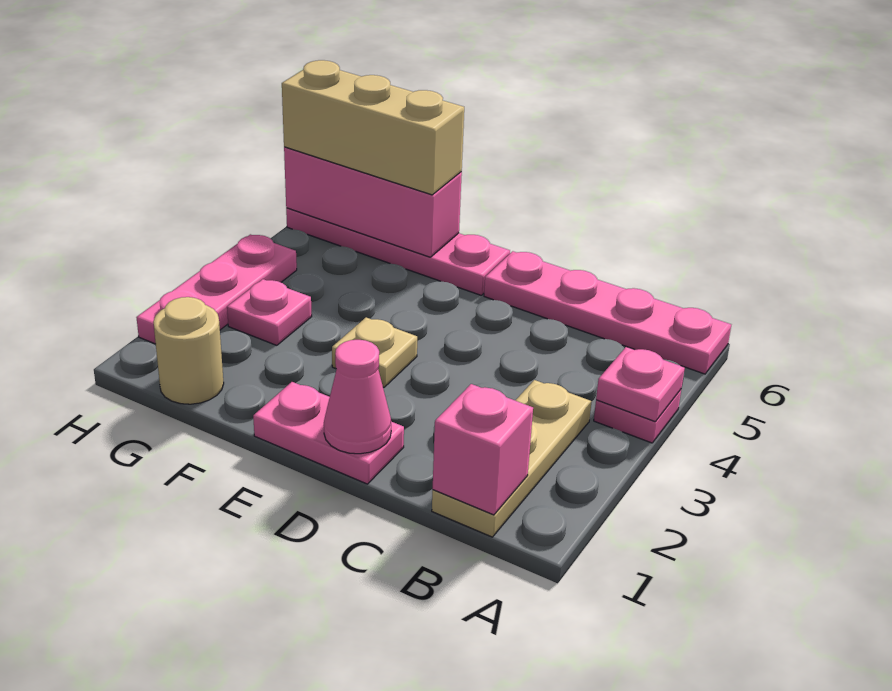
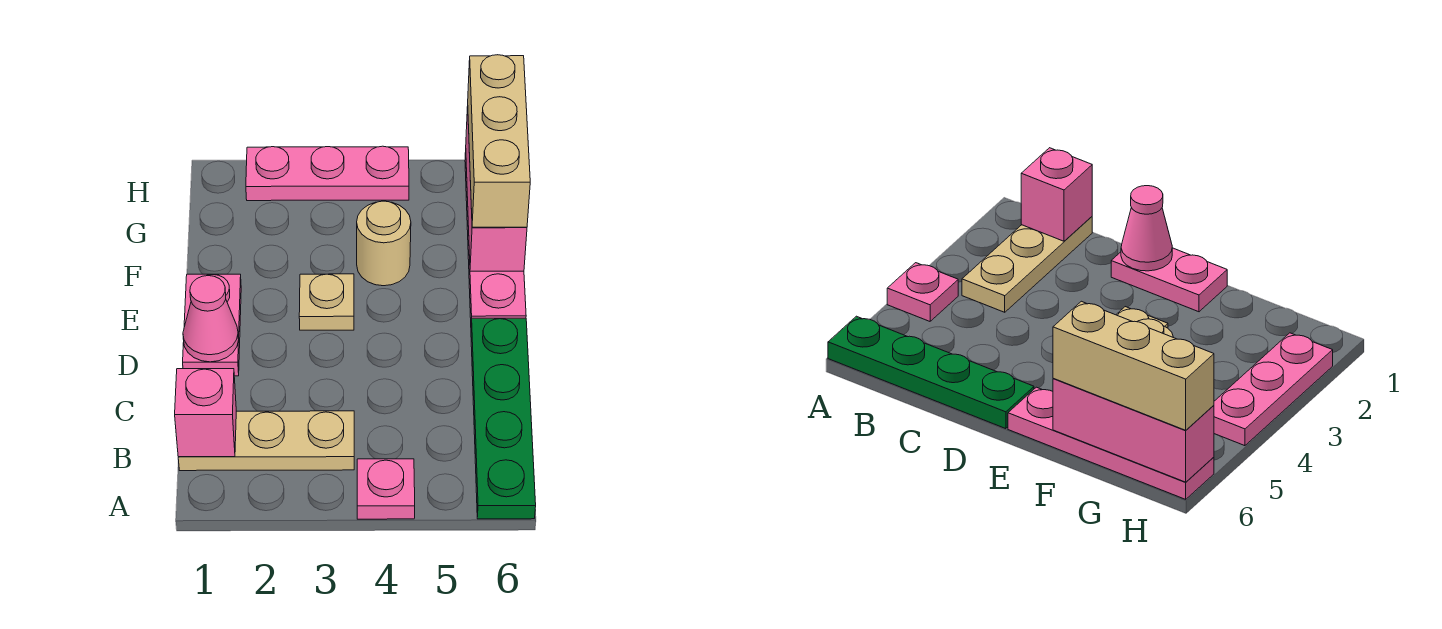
pink plate A4 level 2 -> none
pink plate A6:D6 level 1 -> green plate A6:D6 level 1
tan round brick G1 level 1 -> tan round brick F4 level 1
pink plate G3 level 1 -> none

